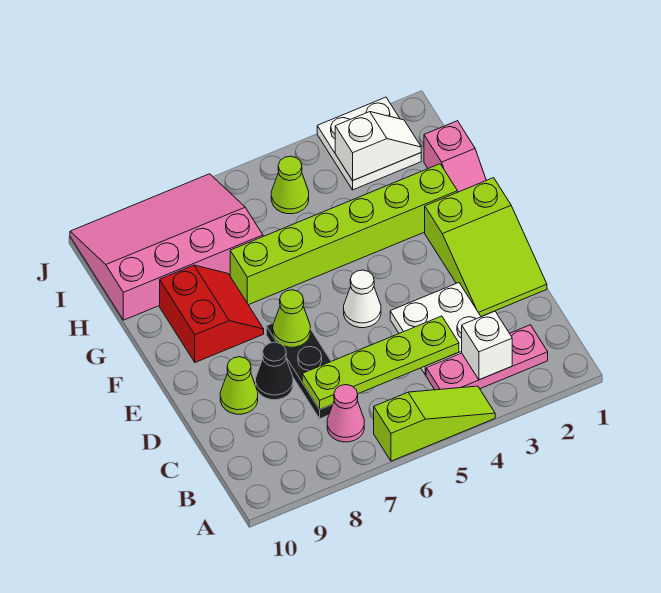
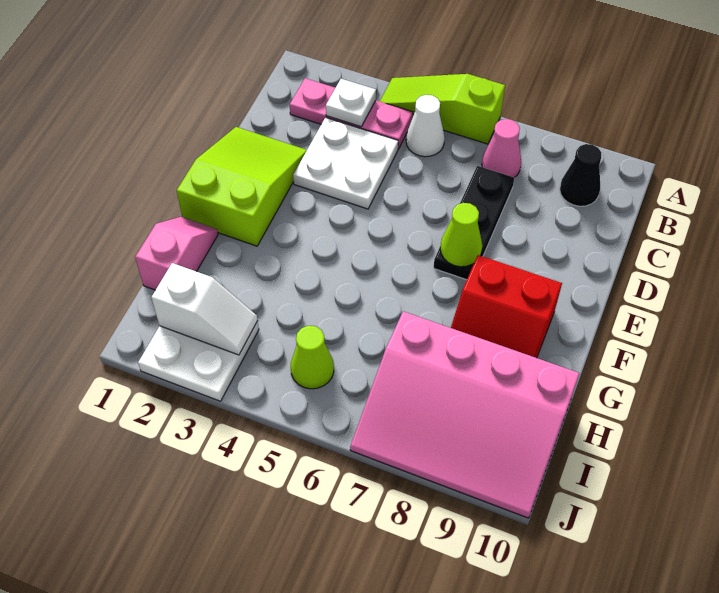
white brick B3 level 2 -> white plate B3 level 2
lime plate C4:C7 level 2 -> none
black cone D8 level 1 -> black cone B9 level 1
lime cone D9 level 1 -> none
white cone E5 level 1 -> white cone B5 level 1
red slope F8:G9 level 1 top 9 -> red slope F8:G9 level 1 top F
lime brick G2:G7 level 1 -> none
white slope I2:I3 level 2 top 3 -> white slope I2:I3 level 2 top 2

